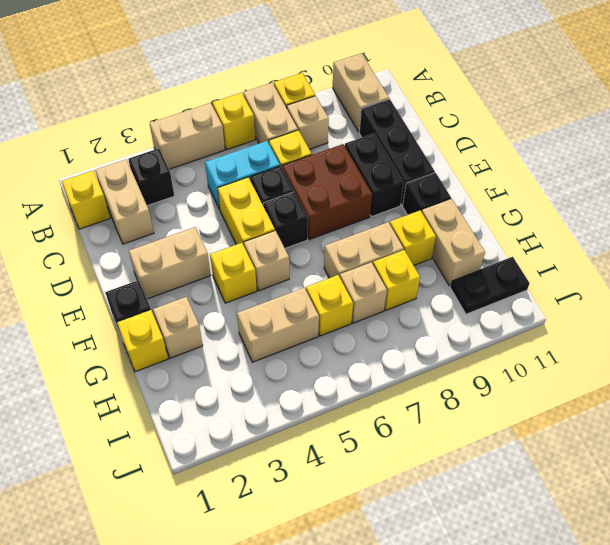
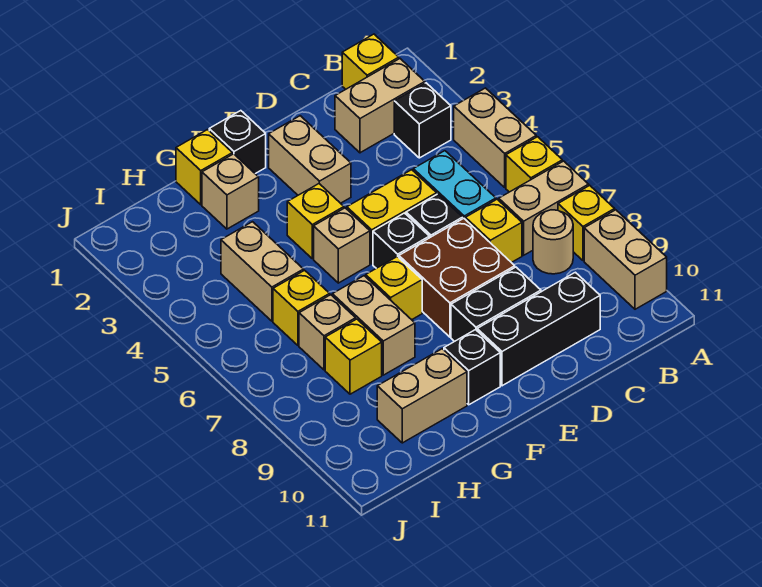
tan brick A10:B10 level 1 -> tan brick A9:A10 level 1
tan brick B8 level 1 -> tan round brick B8 level 1
yellow brick G9 level 1 -> yellow brick F7 level 1
black plate I10:I11 level 1 -> none

